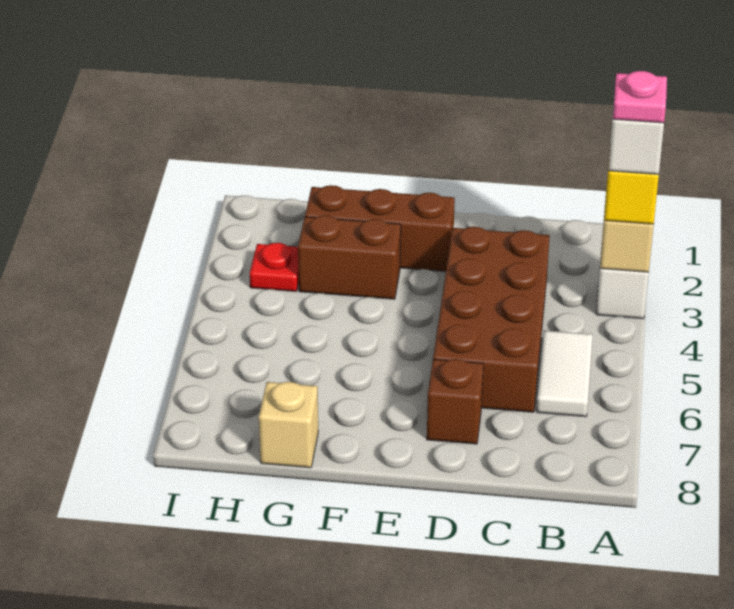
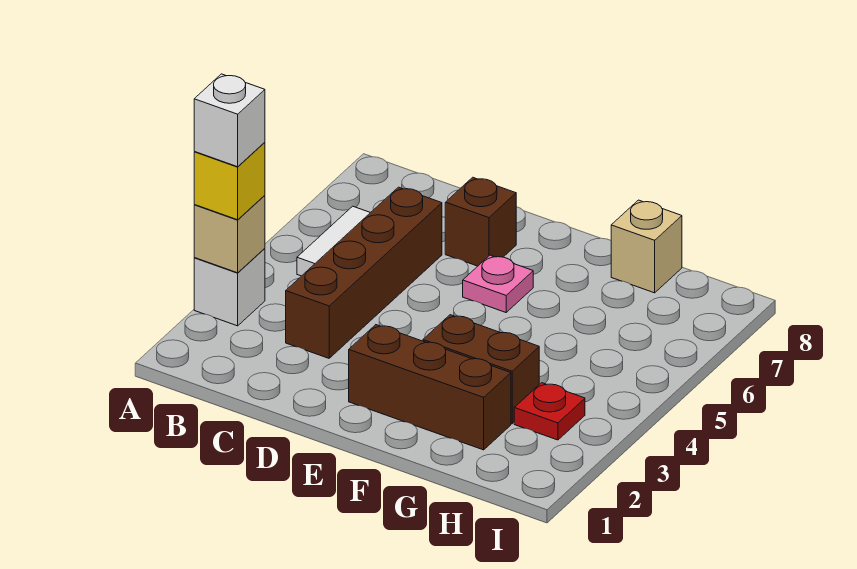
pink plate A3 level 5 -> pink plate E6 level 1
brown brick C3:D6 level 1 -> brown brick C3:C6 level 1

